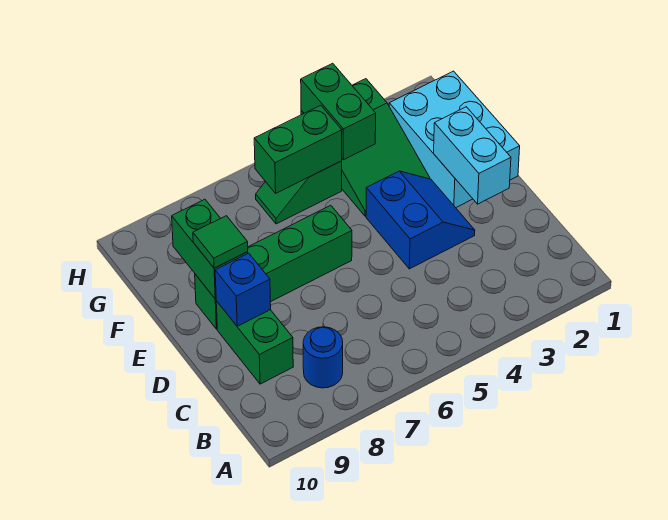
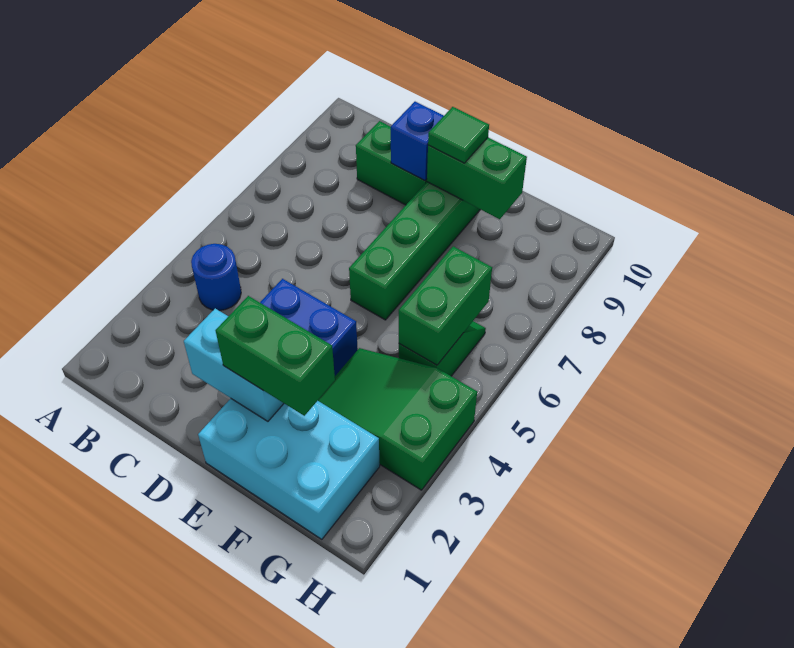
blue round brick B8 level 1 -> blue round brick B4 level 1
green brick G4:H4 level 2 -> green brick E2:F2 level 3

